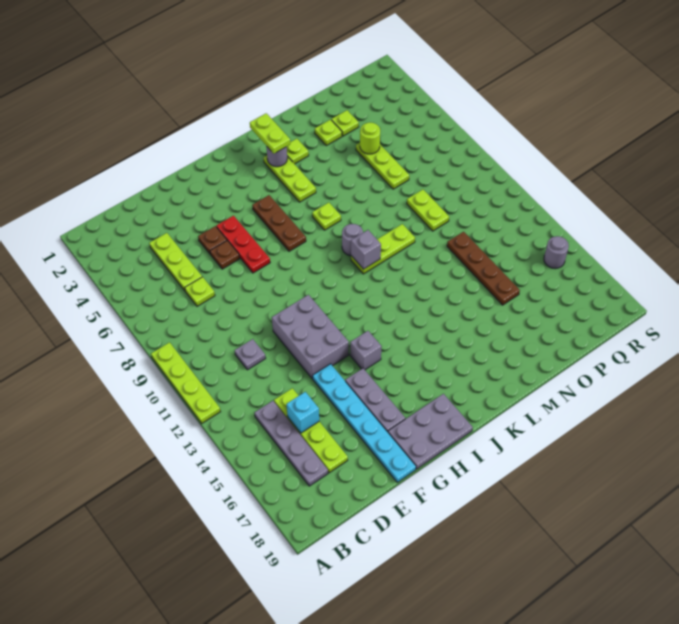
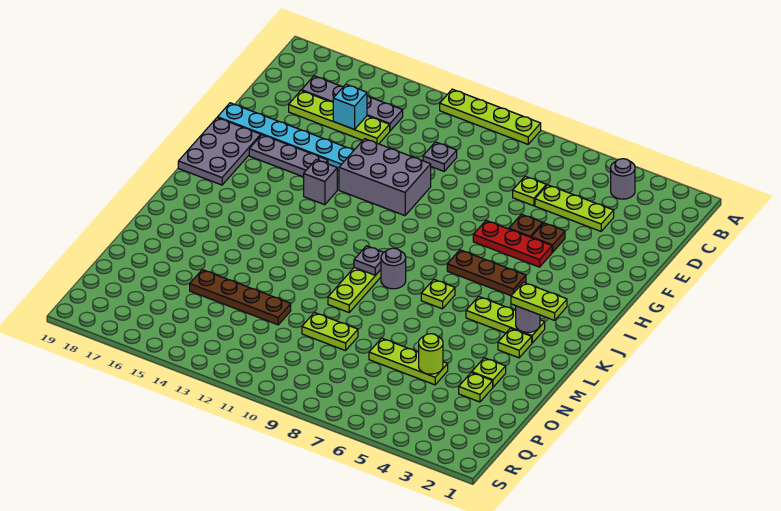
grey brick K10 level 2 -> grey plate K10 level 2
grey round brick R15 level 1 -> grey round brick B4 level 1

